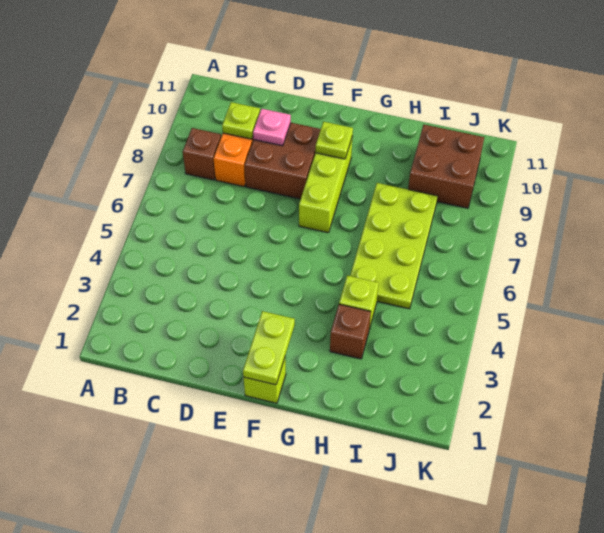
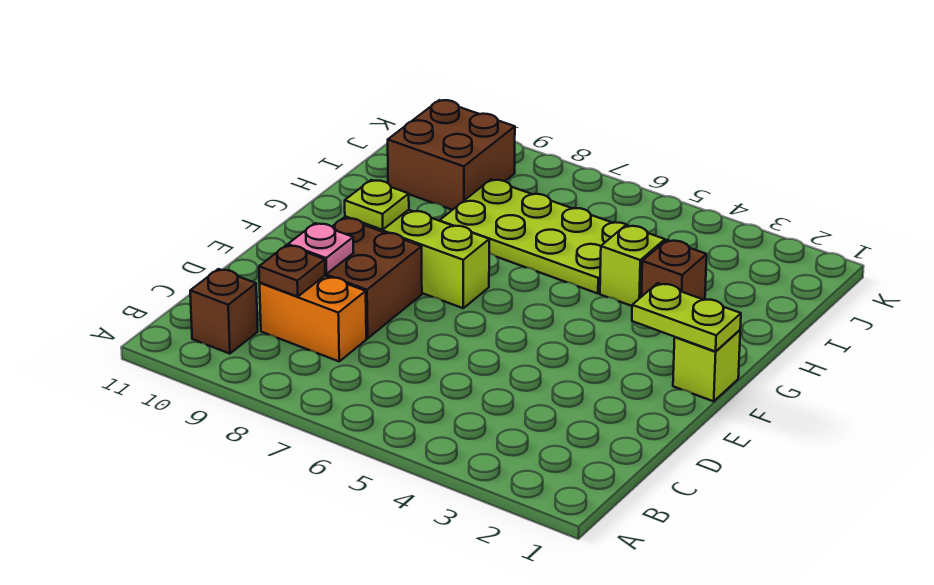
brown brick B8 level 1 -> brown brick B10 level 1
lime plate C9 level 2 -> brown plate C9 level 2

